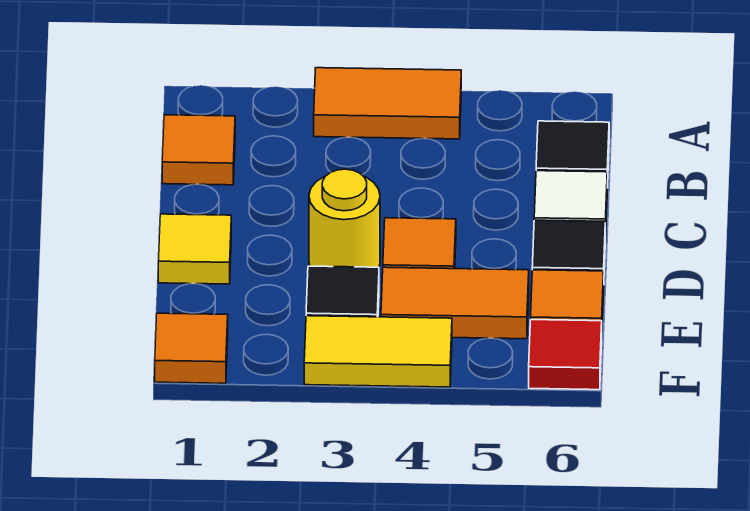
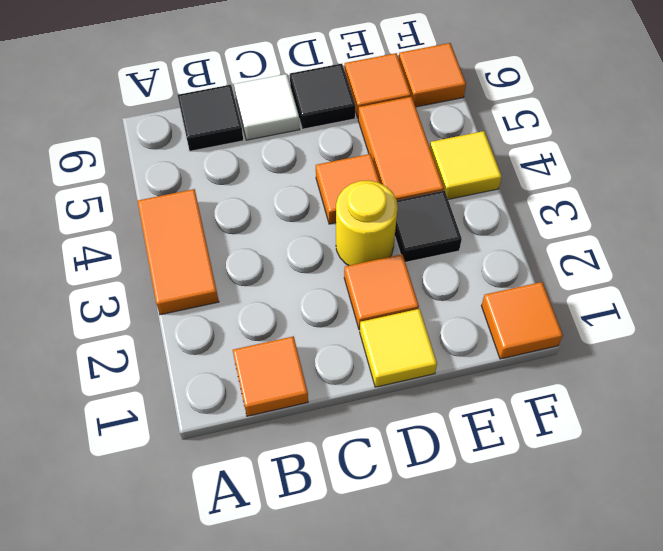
none -> orange tile D2 level 1
yellow tile F3:F4 level 1 -> yellow tile F4 level 1
red tile F6 level 1 -> orange tile F6 level 1

